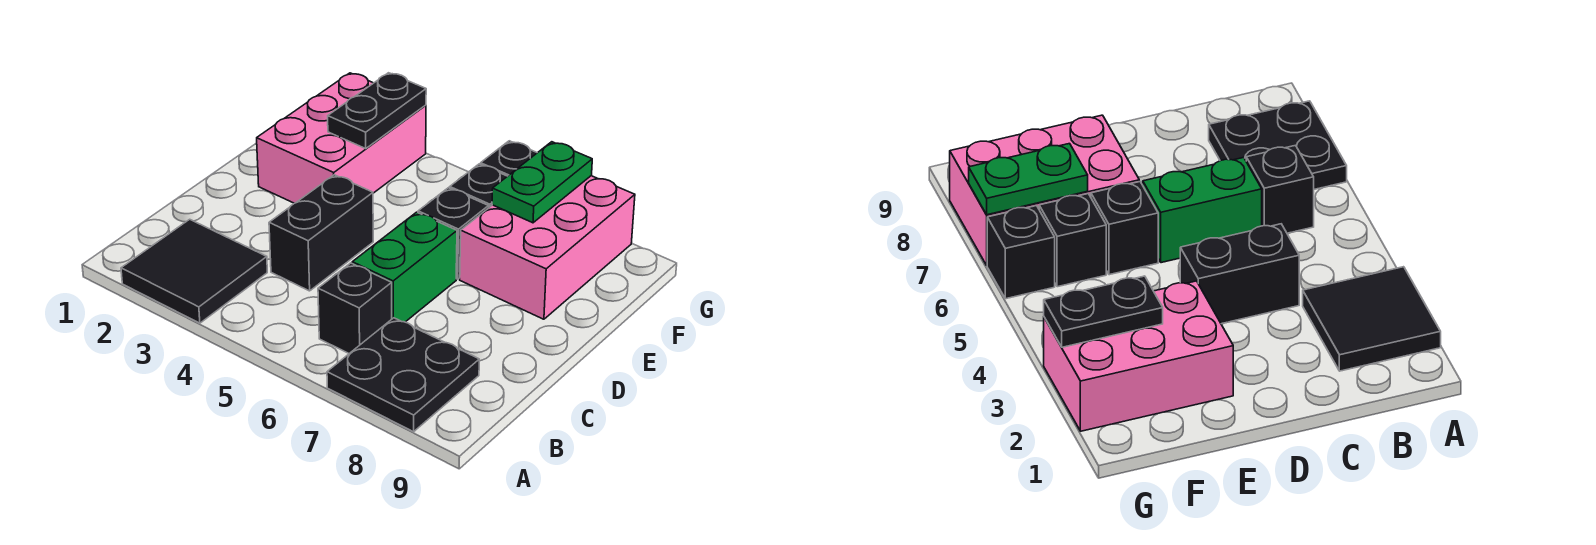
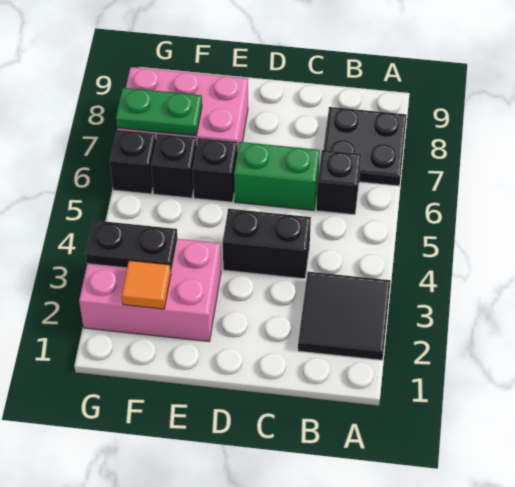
none -> orange tile F2 level 2

